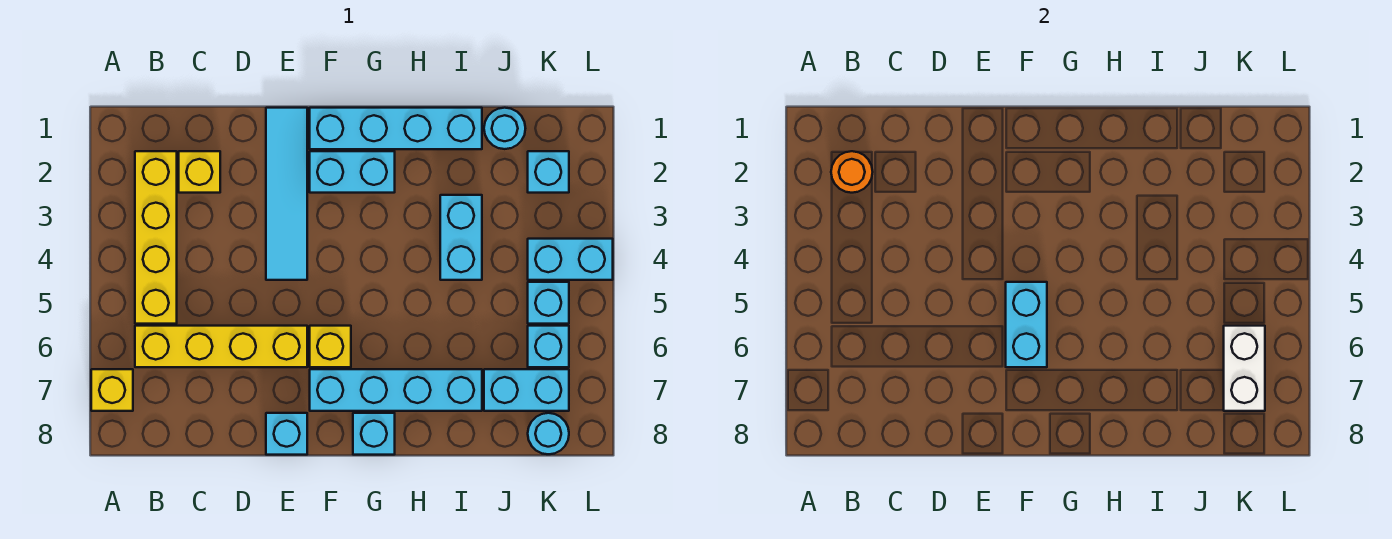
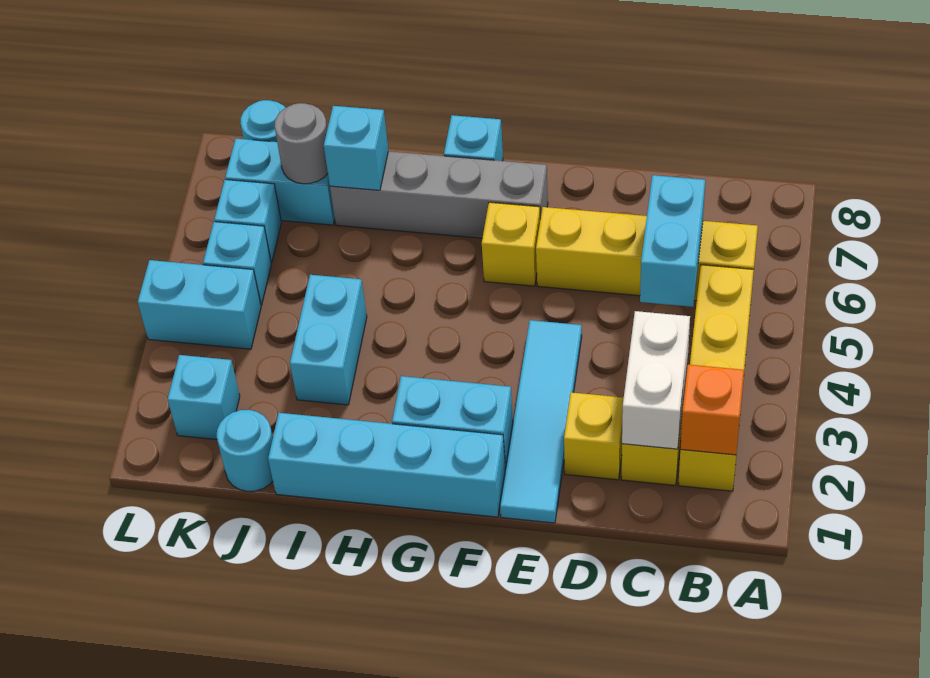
yellow brick A7 level 1 -> yellow brick D2 level 1
orange round brick B2 level 2 -> orange brick B2 level 2
cyan brick E8 level 1 -> cyan brick I7 level 2
cyan brick F5:F6 level 2 -> cyan brick C5:C6 level 2
cyan brick F7:I7 level 1 -> grey brick F7:I7 level 1
none -> grey round brick J7 level 2
white brick K6:K7 level 2 -> white brick C2:C3 level 2

